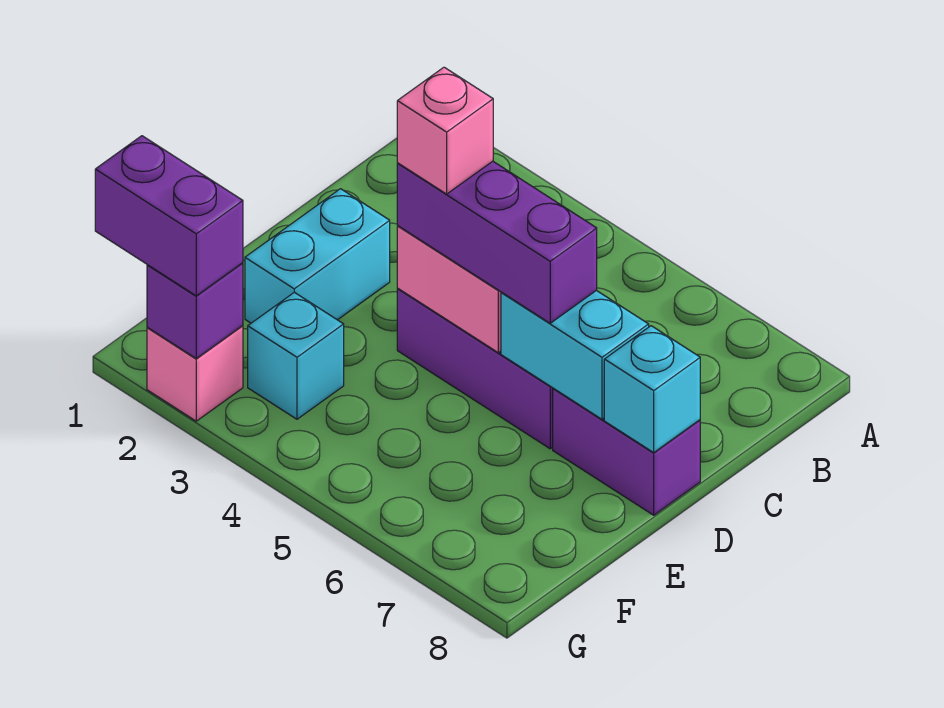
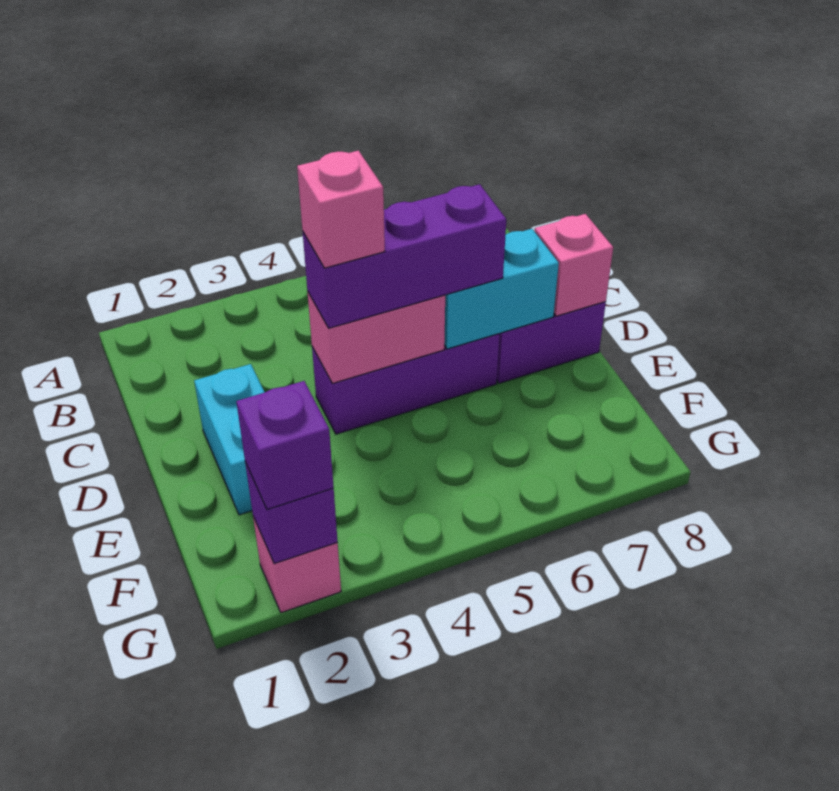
cyan brick D8 level 2 -> pink brick D8 level 2
cyan brick F3 level 1 -> none
purple brick G1:G2 level 3 -> purple brick G2 level 3

